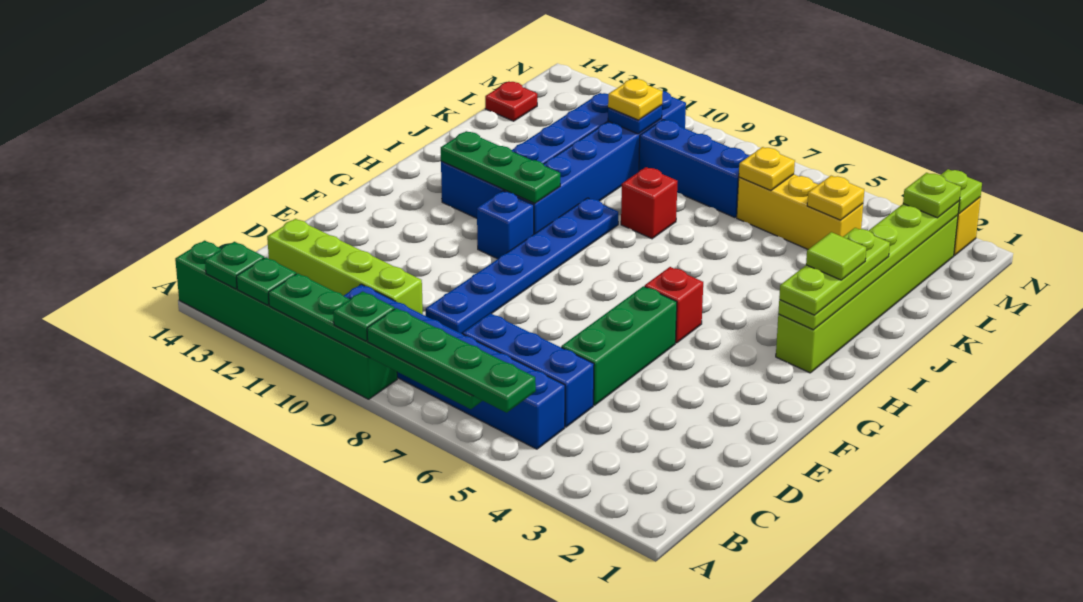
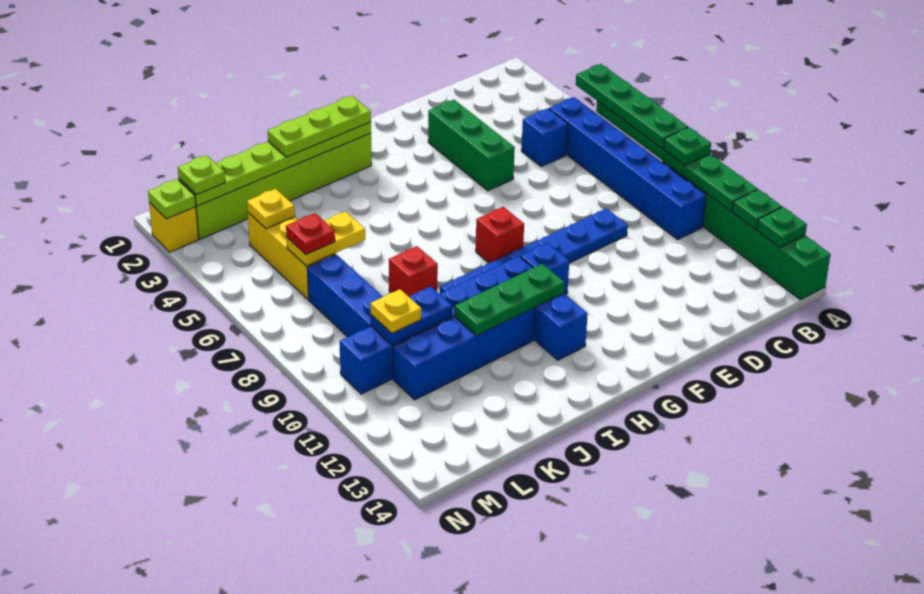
blue brick C5:C7 level 1 -> blue brick C5 level 1
lime brick C10:C13 level 1 -> none
green brick D5:F5 level 1 -> green brick E3:E5 level 1
red brick G5 level 1 -> red brick G8 level 1
green plate H10:H12 level 2 -> green plate H11:J11 level 2
lime tile I2 level 4 -> none
yellow plate L6 level 2 -> yellow plate K6:L6 level 2
blue plate L10 level 2 -> blue plate K10:L10 level 2
red plate L14 level 1 -> red plate L6 level 3

